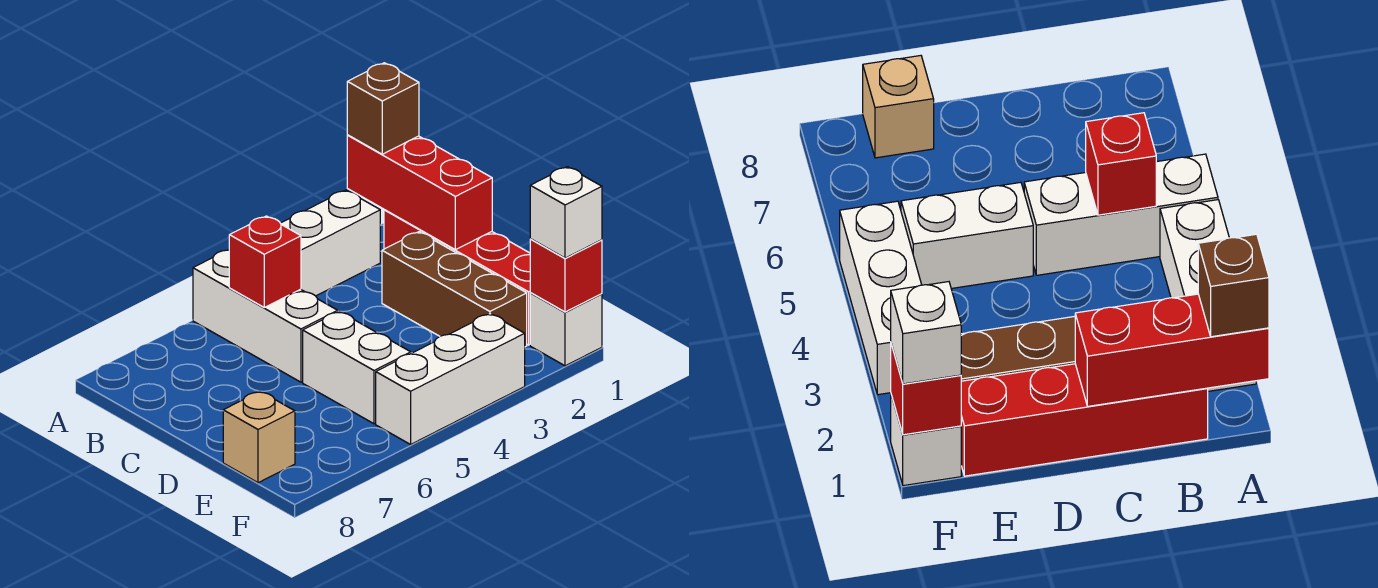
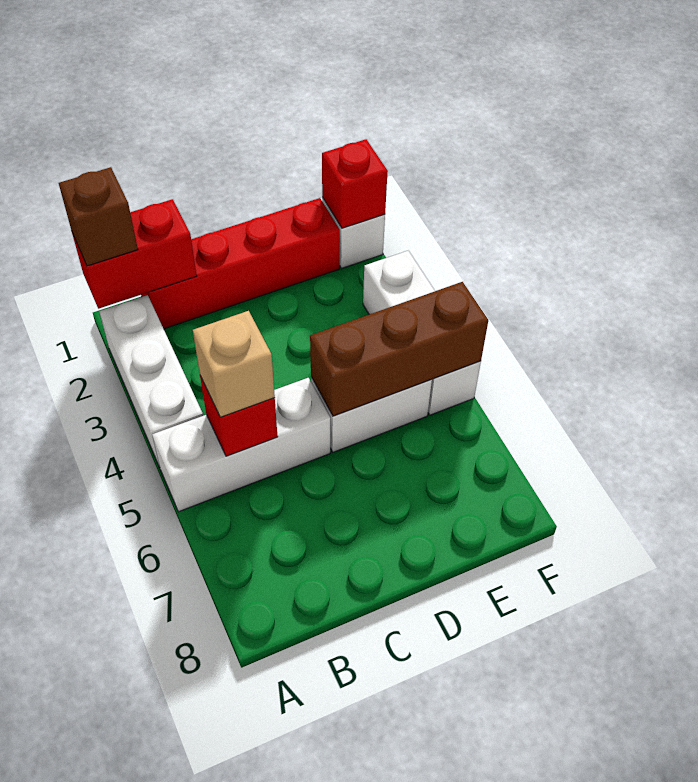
red brick A1:C1 level 2 -> red brick A1:B1 level 2
brown brick C2:E2 level 1 -> brown brick D5:F5 level 2
tan brick E8 level 1 -> tan brick B5 level 3
white brick F1 level 3 -> none

